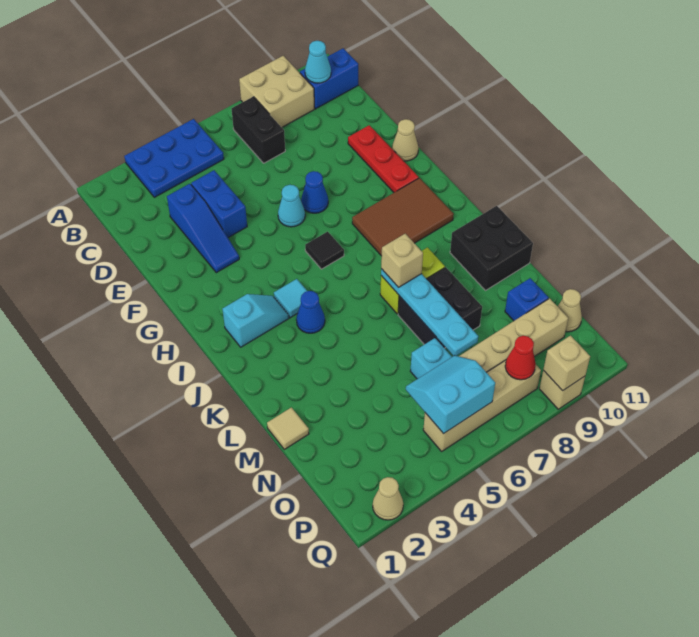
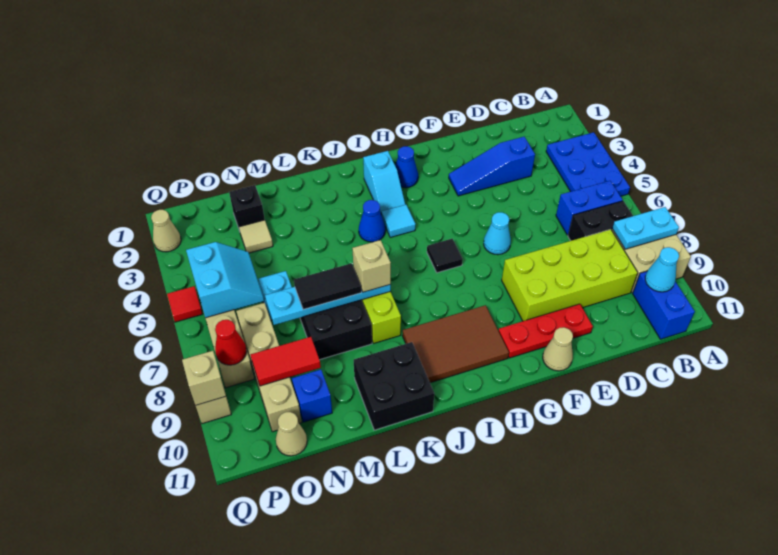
none -> cyan plate A8:B8 level 2
none -> lime brick C8:F9 level 1
blue brick D4:E4 level 1 -> blue brick B6:C6 level 1
blue cone F7 level 1 -> blue cone H2 level 1
brown tile H8:I10 level 1 -> brown tile H9:J10 level 1
none -> black tile L7:M7 level 3
tan tile M1 level 1 -> tan tile N3 level 1
none -> black brick N2 level 1
none -> red tile N9:O9 level 2
none -> red tile Q5 level 1

